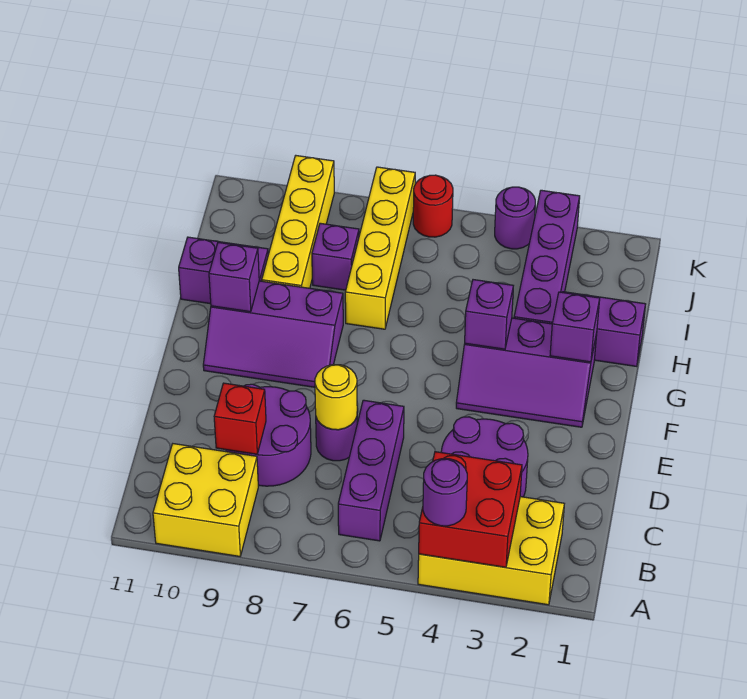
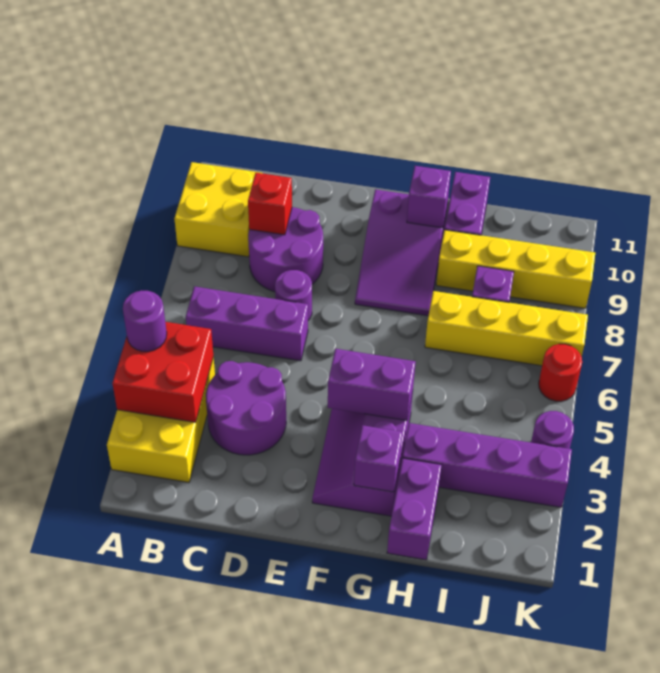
yellow round brick D7 level 2 -> none
purple slope F8:G10 level 1 top G -> purple slope F8:G10 level 1 top 10
purple brick G4 level 2 -> purple brick F4:G4 level 2

